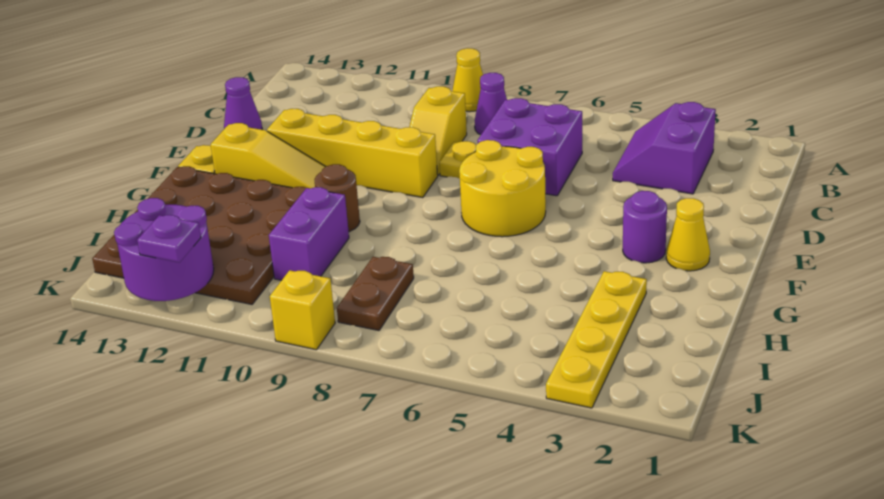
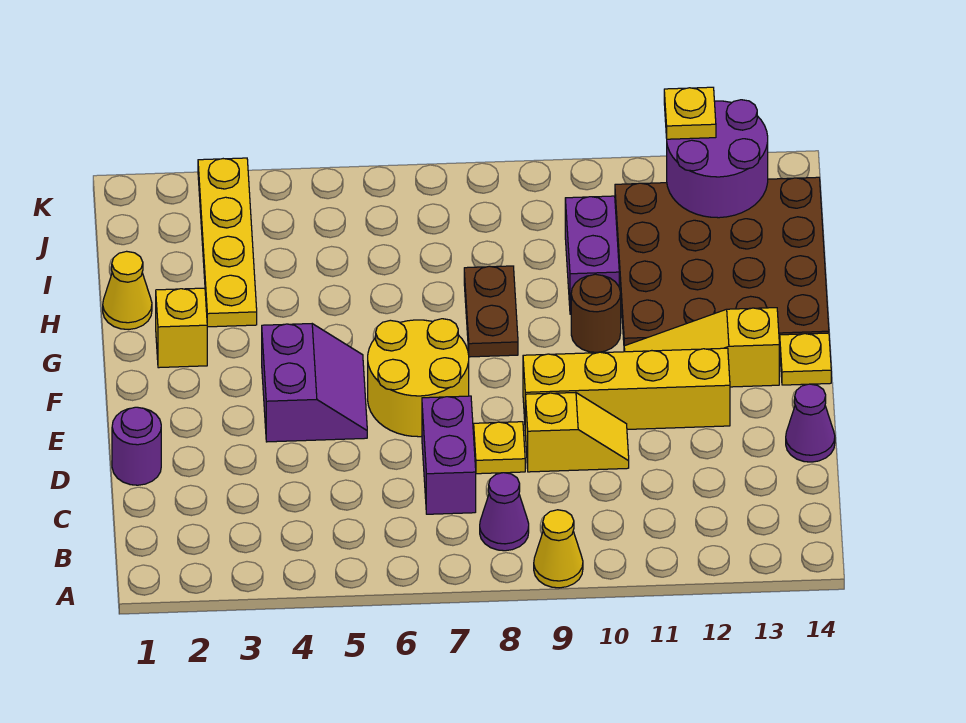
purple slope B3:C4 level 1 top 3 -> purple slope E4:F5 level 1 top 4
purple brick C6:D7 level 1 -> purple brick C7:D7 level 1
yellow slope C9:D9 level 1 top C -> yellow slope D9:D10 level 1 top 9
yellow cone F2 level 1 -> yellow cone H1 level 1
purple round brick F3 level 1 -> purple round brick D1 level 1
brown plate I8:J8 level 1 -> brown plate G8:H8 level 1
yellow brick K9 level 1 -> yellow brick G2 level 1
purple plate K12 level 3 -> yellow plate K12 level 3

